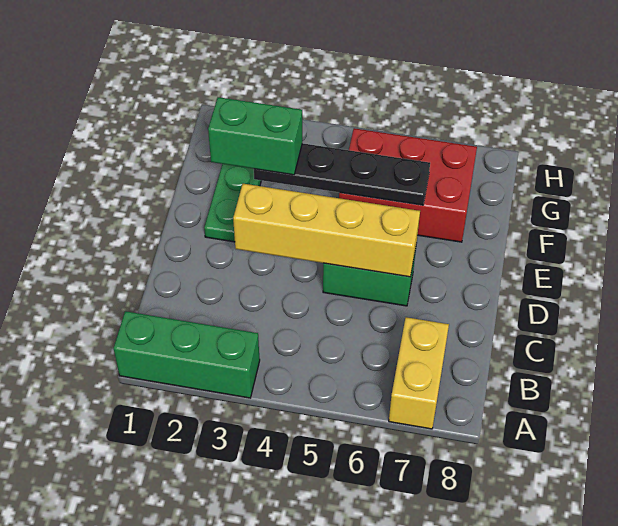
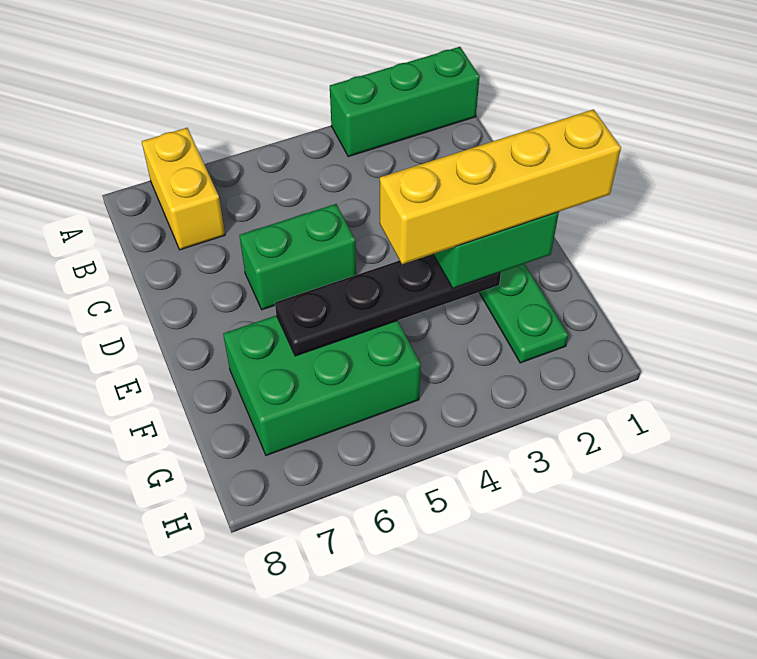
yellow brick D3:D6 level 2 -> yellow brick F1:F4 level 4
red brick F5:G7 level 1 -> green brick F5:G7 level 1

